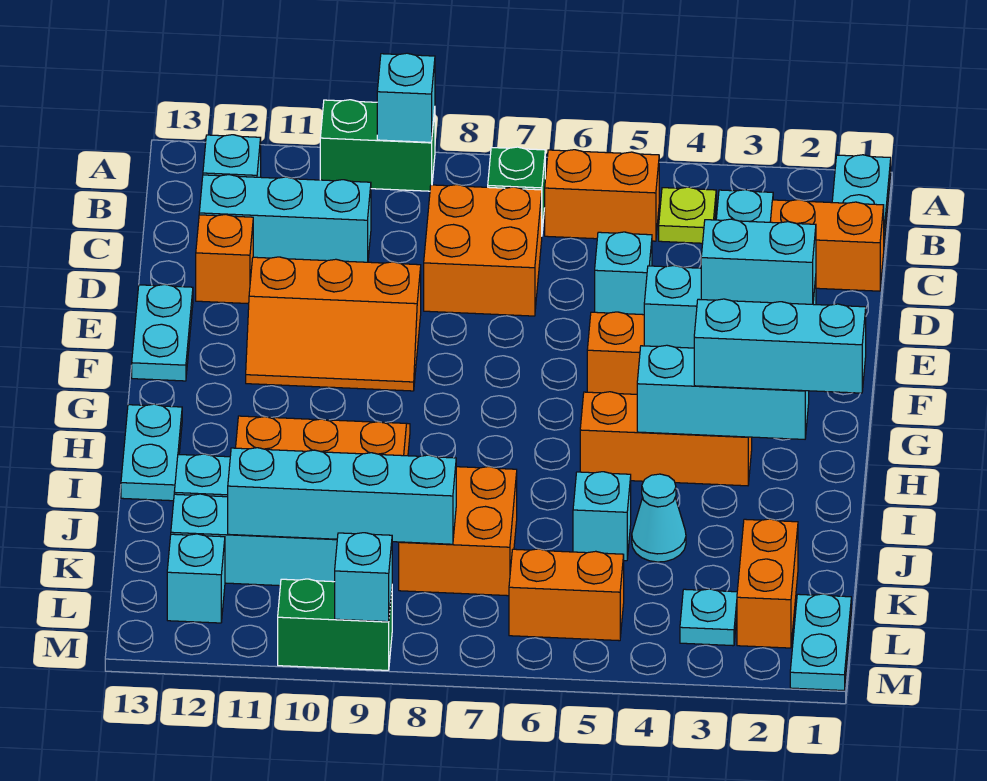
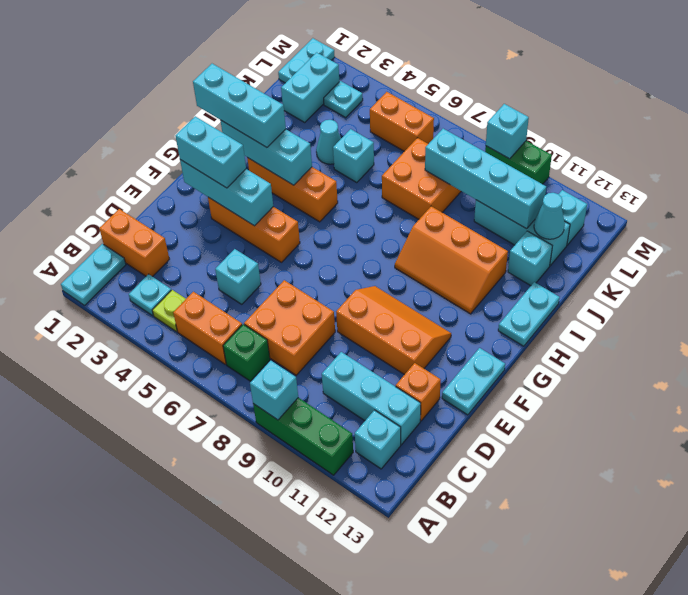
green brick A9:A10 level 1 -> green brick A9:A11 level 1
orange brick K2:L2 level 1 -> cyan brick K2:L2 level 1
none -> cyan cone K12 level 2

